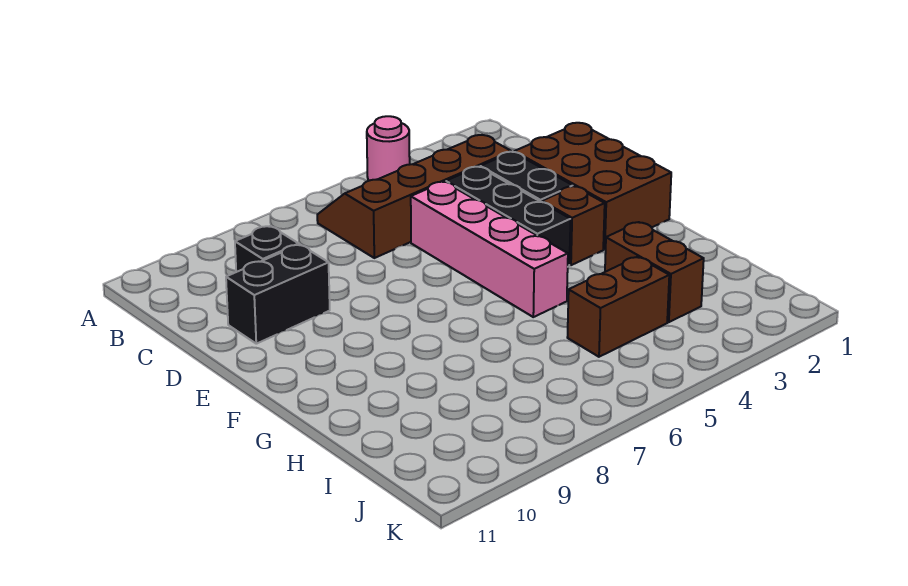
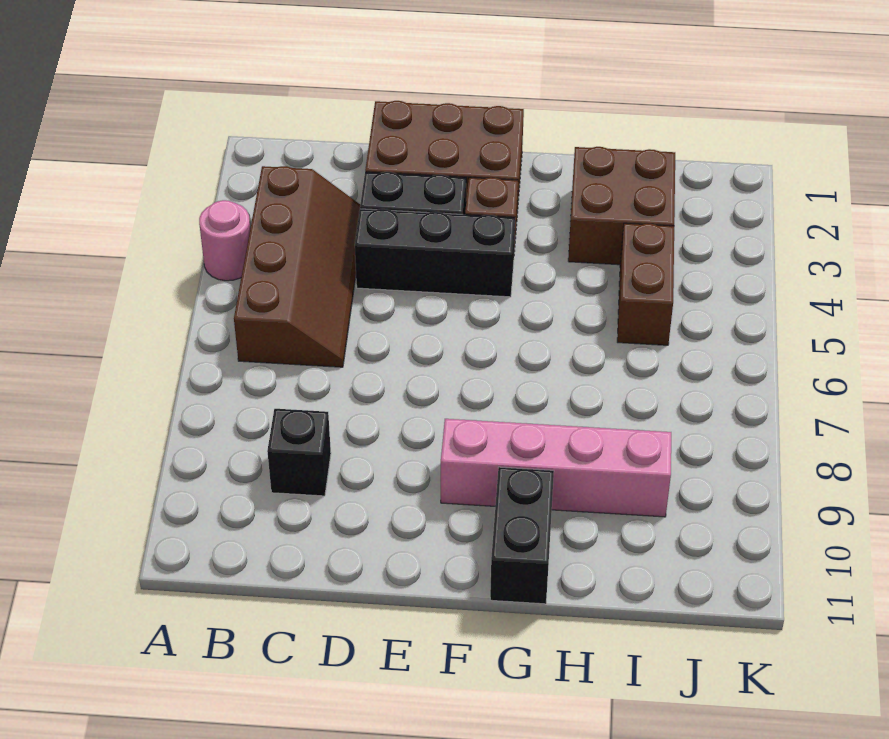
brown slope B3:C6 level 1 top C -> brown slope B3:C6 level 1 top B
pink brick D5:G5 level 1 -> pink brick F9:I9 level 1
black brick D9:D10 level 1 -> black brick G10:G11 level 1
brown brick H3:I3 level 1 -> brown brick H2:I3 level 1

